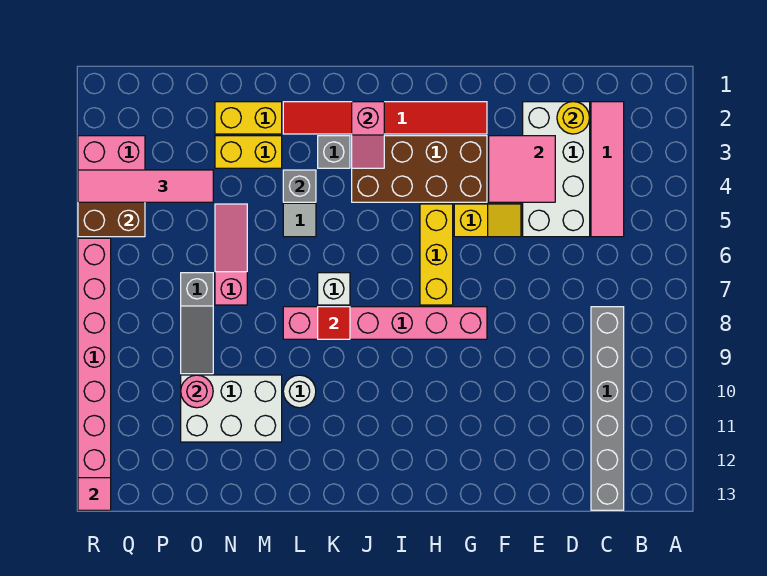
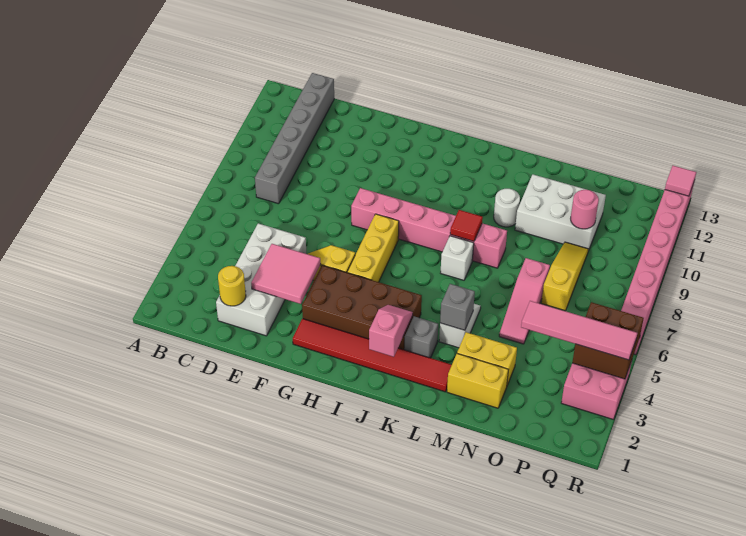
pink tile C2:C5 level 1 -> none
grey slope O7:O9 level 1 top 7 -> yellow slope O7:O9 level 1 top 7

